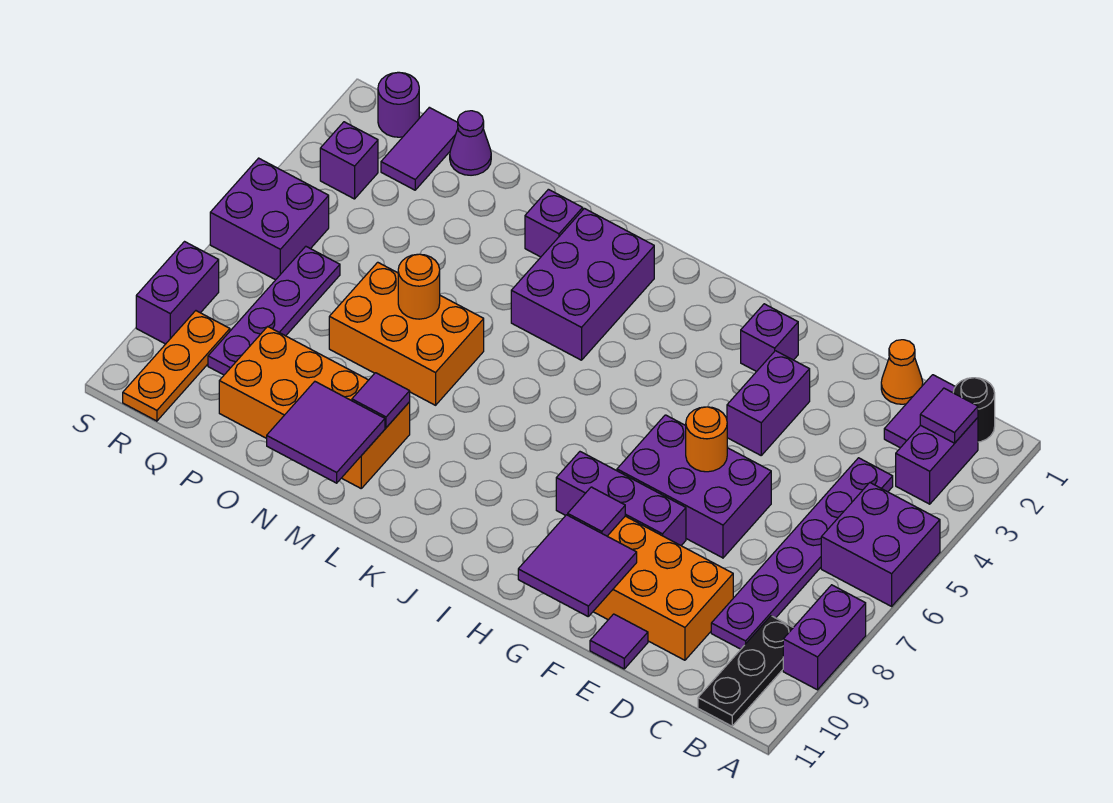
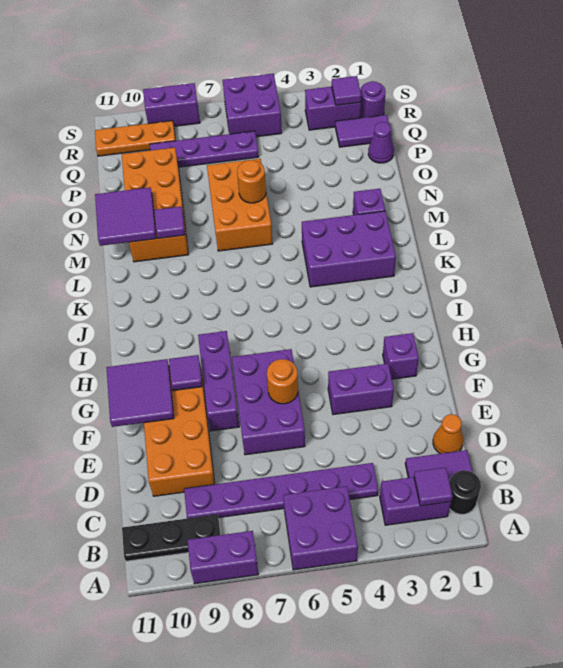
purple tile E11 level 1 -> purple tile R2 level 2
purple brick R3 level 1 -> purple brick R2:R3 level 1

